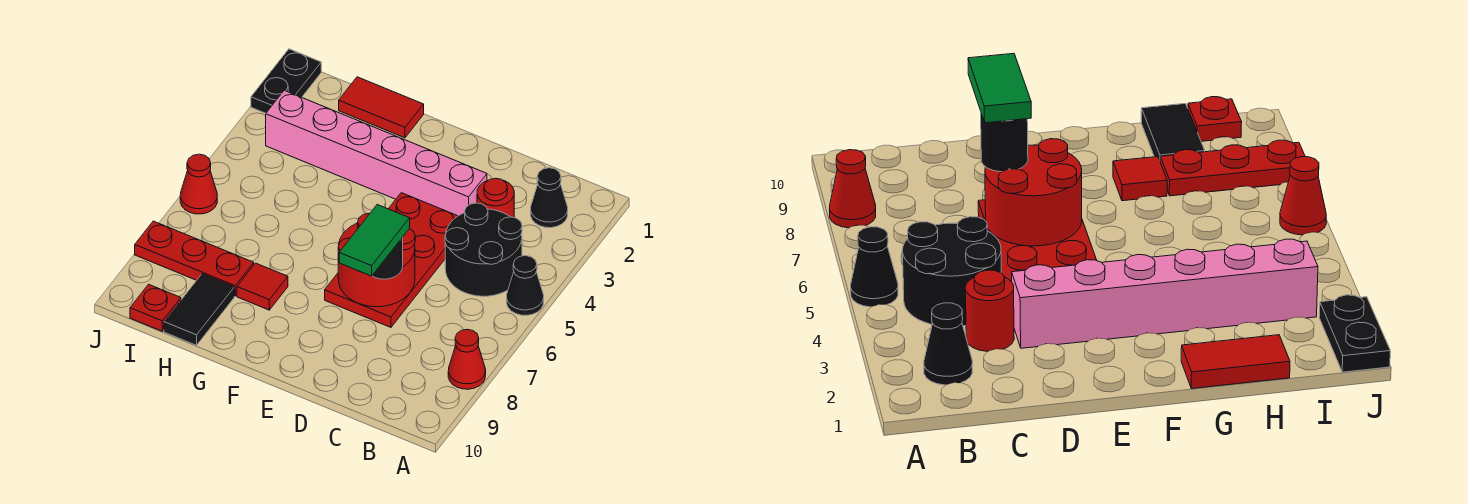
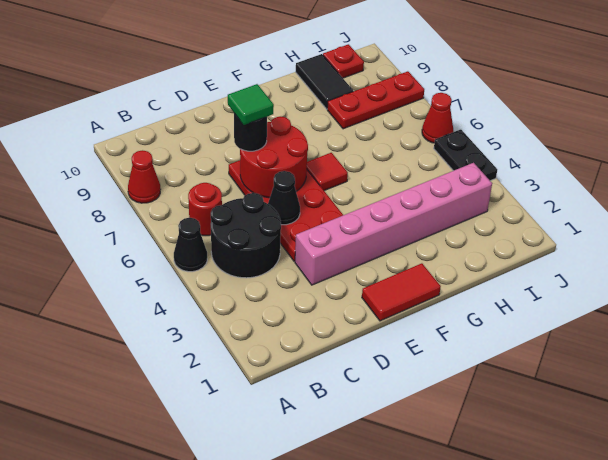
black cone B2 level 1 -> black cone D5 level 2
red round brick C3 level 1 -> red round brick B6 level 1
green tile D7:D8 level 4 -> green tile D7 level 4
red tile G1:H1 level 1 -> red tile E1:F1 level 1
red tile G8 level 1 -> red tile F6 level 1
black plate J1:J2 level 1 -> black plate J4:J5 level 1

